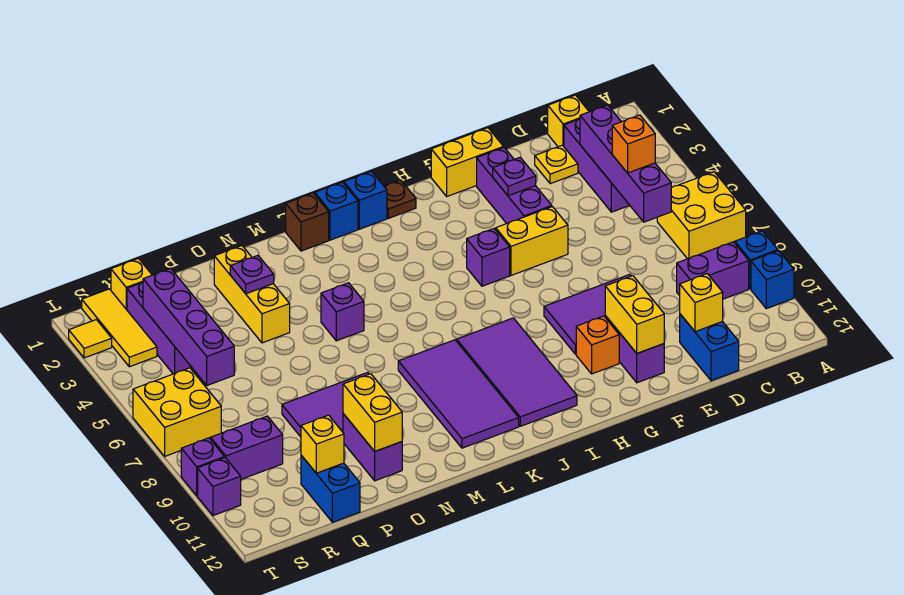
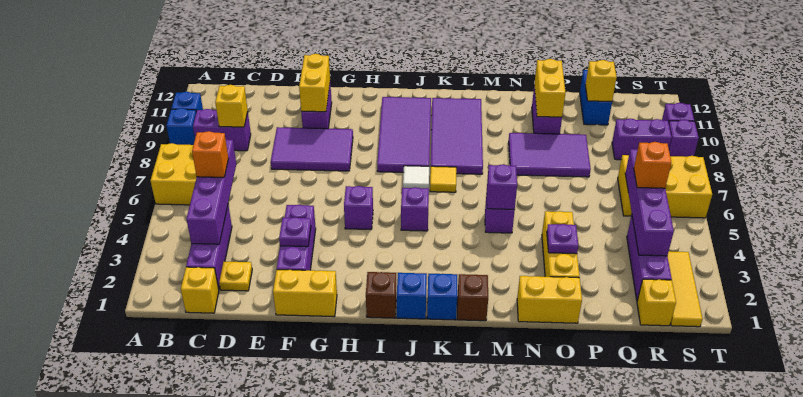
blue brick D11:D12 level 1 -> none
yellow brick D11 level 2 -> yellow brick C9 level 2
yellow brick F5:G5 level 1 -> yellow brick N1:O1 level 1
orange brick G10 level 1 -> orange brick R5 level 3
brown plate I1 level 1 -> brown brick I1 level 1
none -> purple brick J5 level 1
none -> white tile J7 level 1
none -> purple brick M5 level 2
yellow brick S6:T7 level 1 -> yellow brick R6:T7 level 1
yellow tile T2 level 1 -> yellow tile K7 level 1

